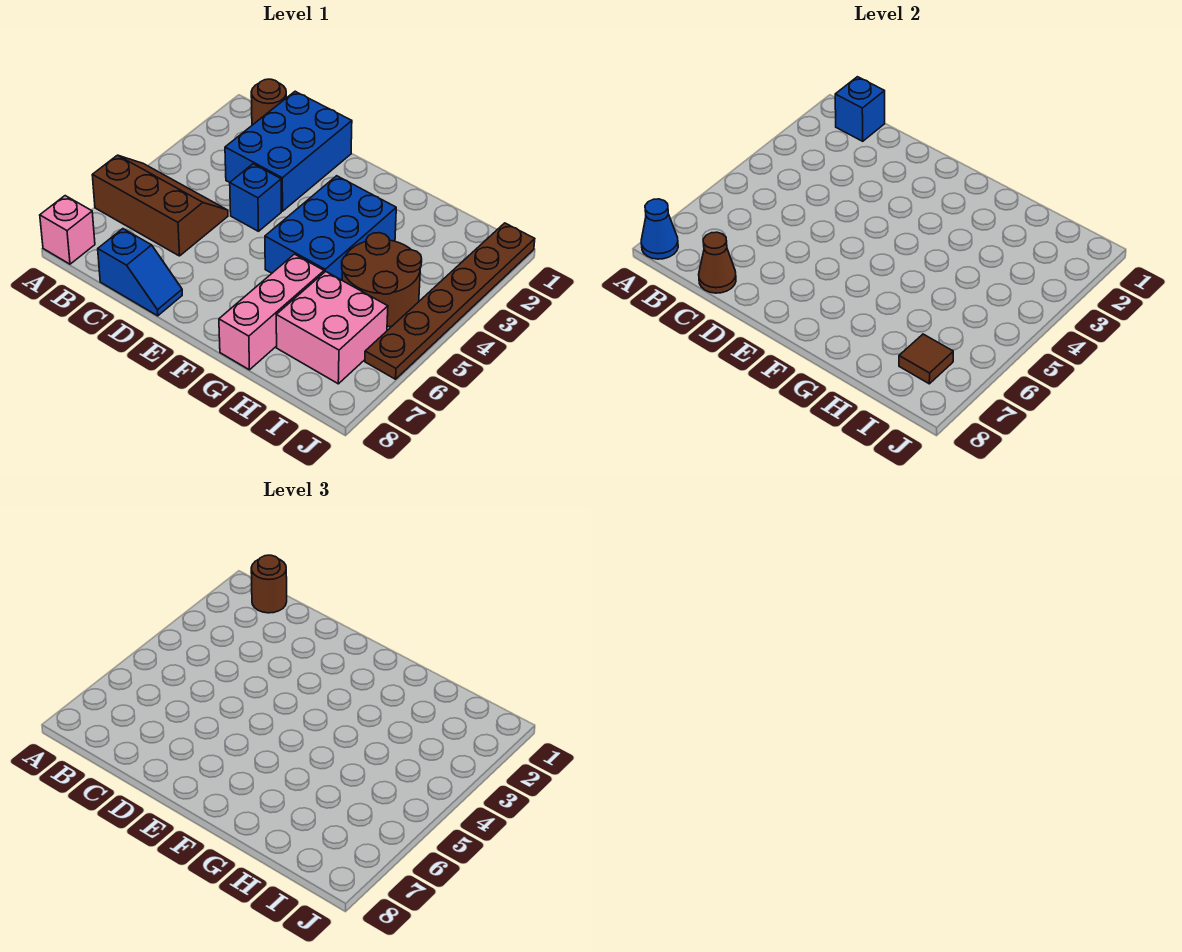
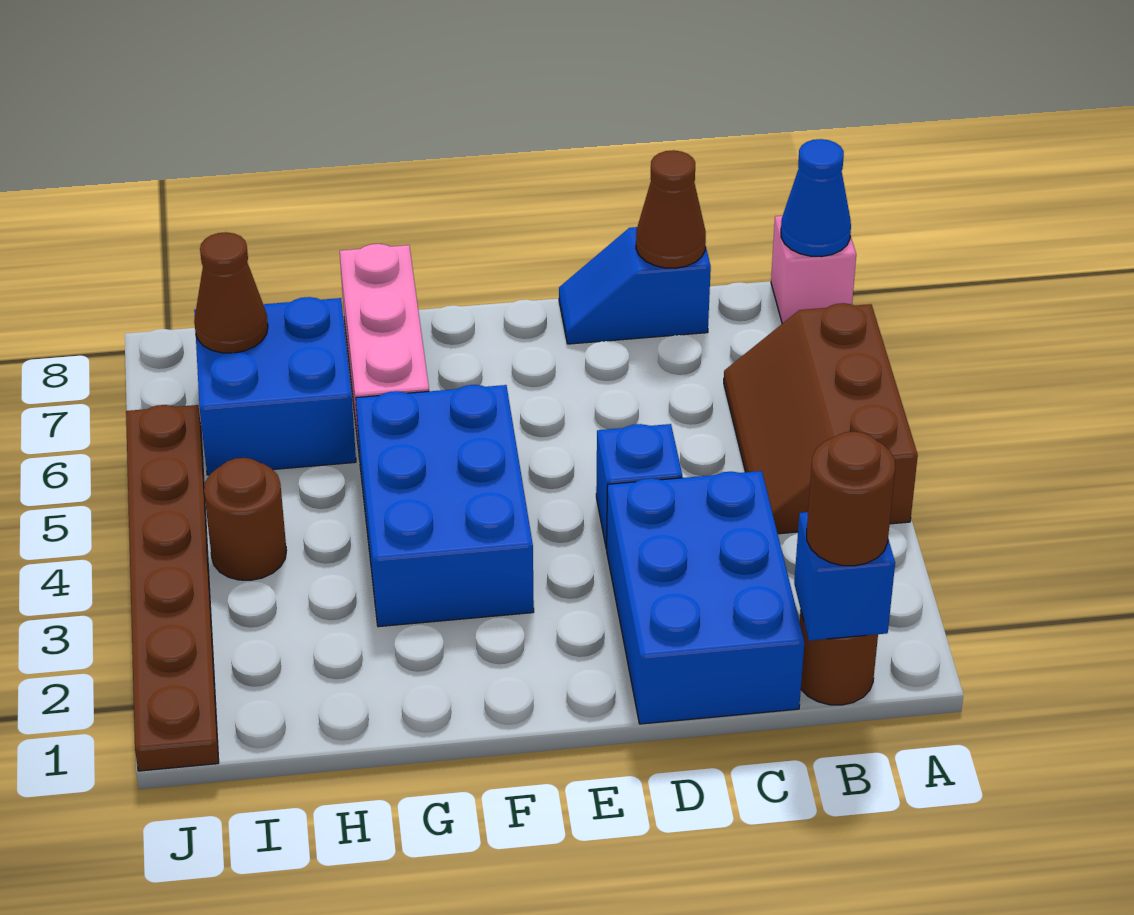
brown slope A5:C6 level 1 top 6 -> brown slope A4:B6 level 1 top A
brown round brick H4:I5 level 1 -> brown round brick I4 level 1
pink brick H6:I7 level 1 -> blue brick H6:I7 level 1
brown tile I7 level 2 -> brown cone I7 level 2

